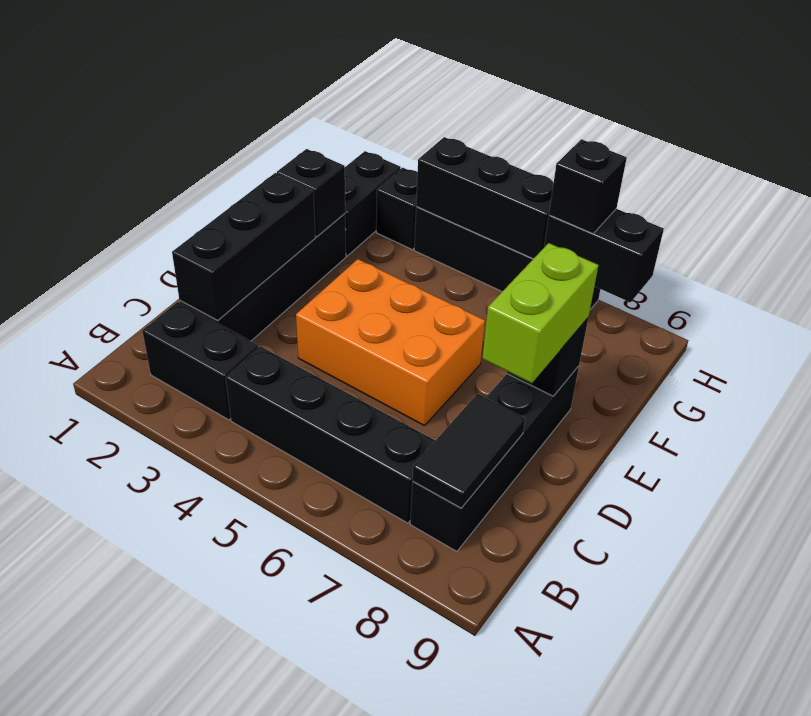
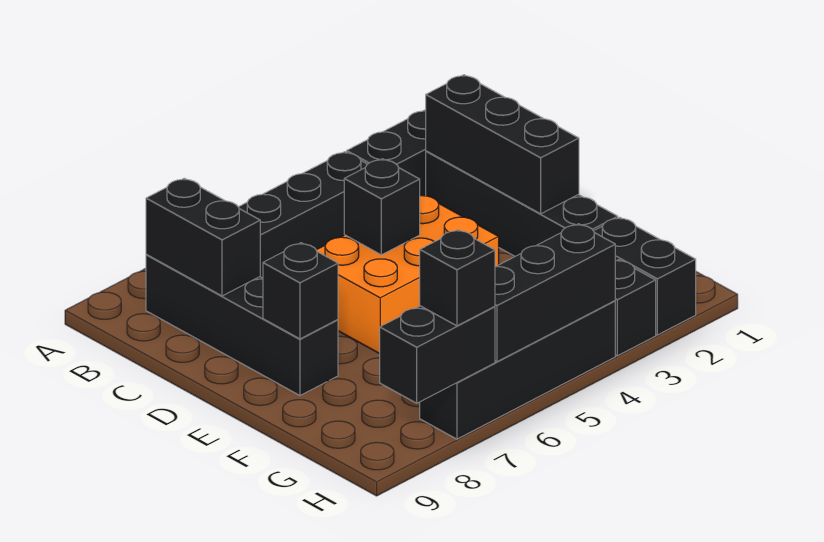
black tile B8:C8 level 2 -> black brick B8:C8 level 2
lime brick D8:E8 level 3 -> none
black brick F2 level 2 -> black brick D5 level 2

